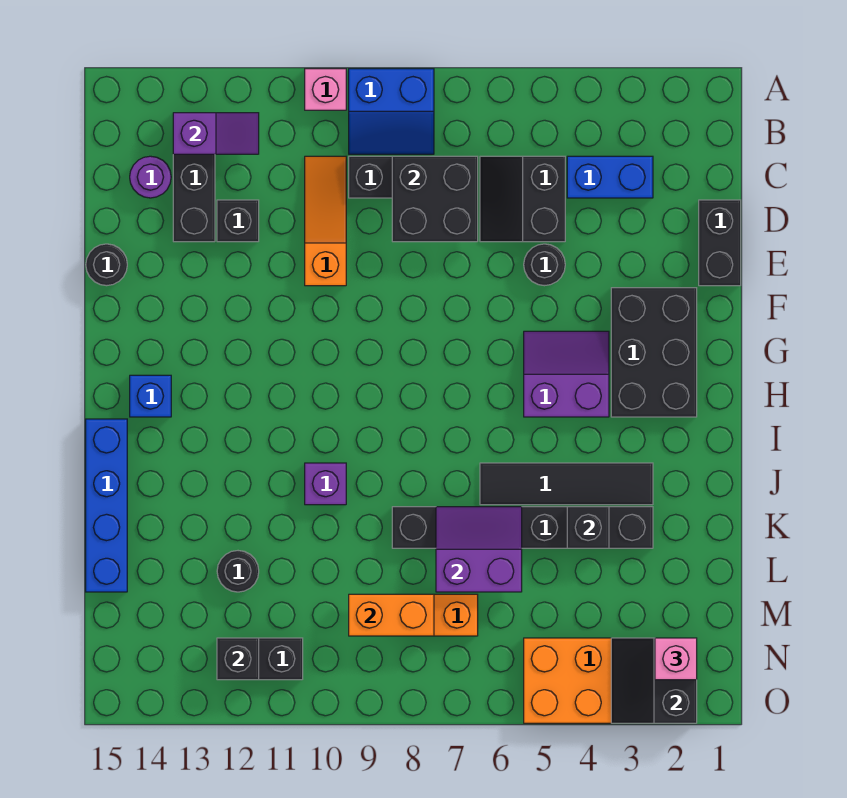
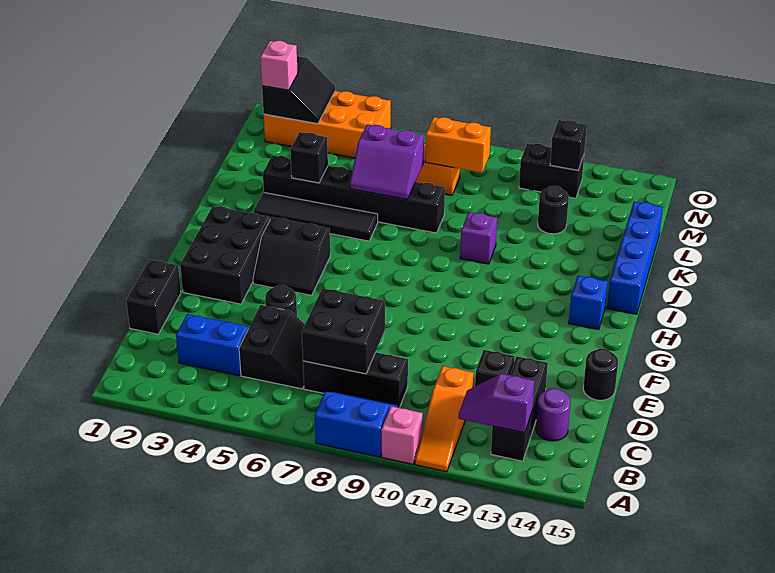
orange slope C10:E10 level 1 top E -> orange slope A11:C11 level 1 top C
purple slope G4:H5 level 1 top H -> black slope G4:H5 level 1 top H

